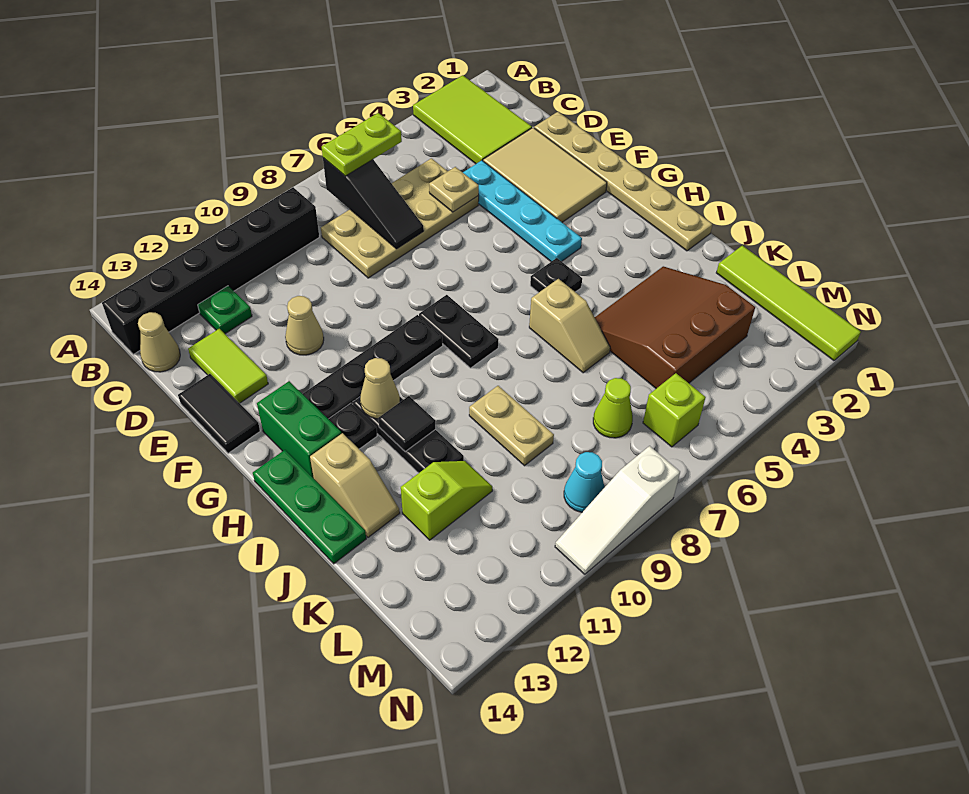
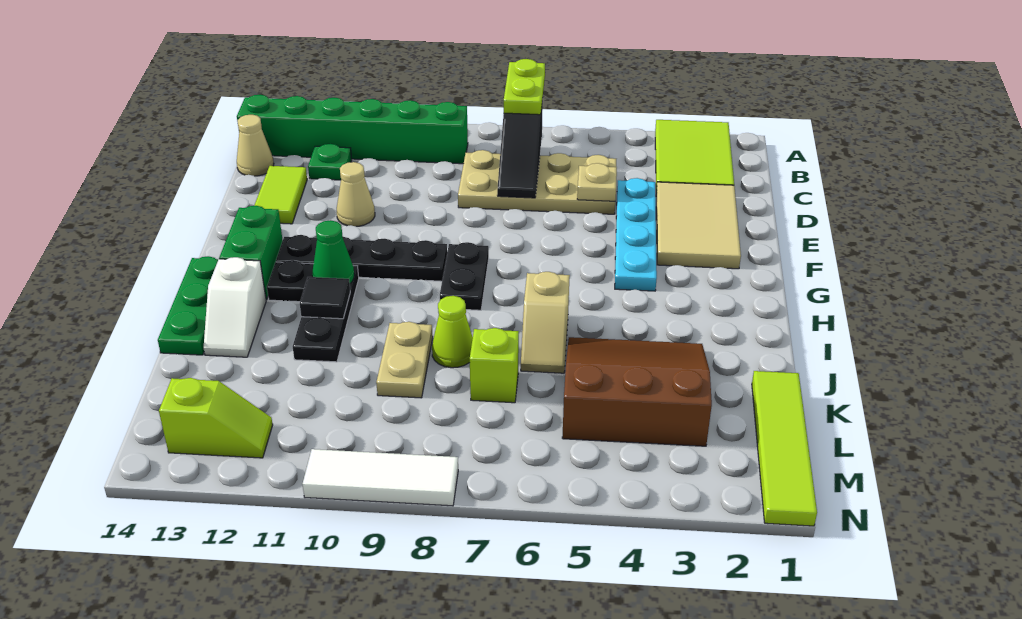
lime plate B6:B7 level 3 -> lime plate A7:B7 level 3
black brick B9:B14 level 1 -> green brick B9:B14 level 1
tan plate D1:I1 level 1 -> none
black tile E14:F14 level 1 -> none
black plate H5 level 1 -> none
tan cone H11 level 2 -> green cone H11 level 2
tan slope I13:J13 level 1 top I -> white slope I13:J13 level 1 top I
lime slope K11:K12 level 1 top 12 -> lime slope M12:M13 level 1 top 13
lime cone L7 level 1 -> lime cone J8 level 1
lime brick M6 level 1 -> lime brick K7 level 1
cyan cone M9 level 1 -> none
white slope N8:N10 level 1 top 8 -> white tile N8:N10 level 1

